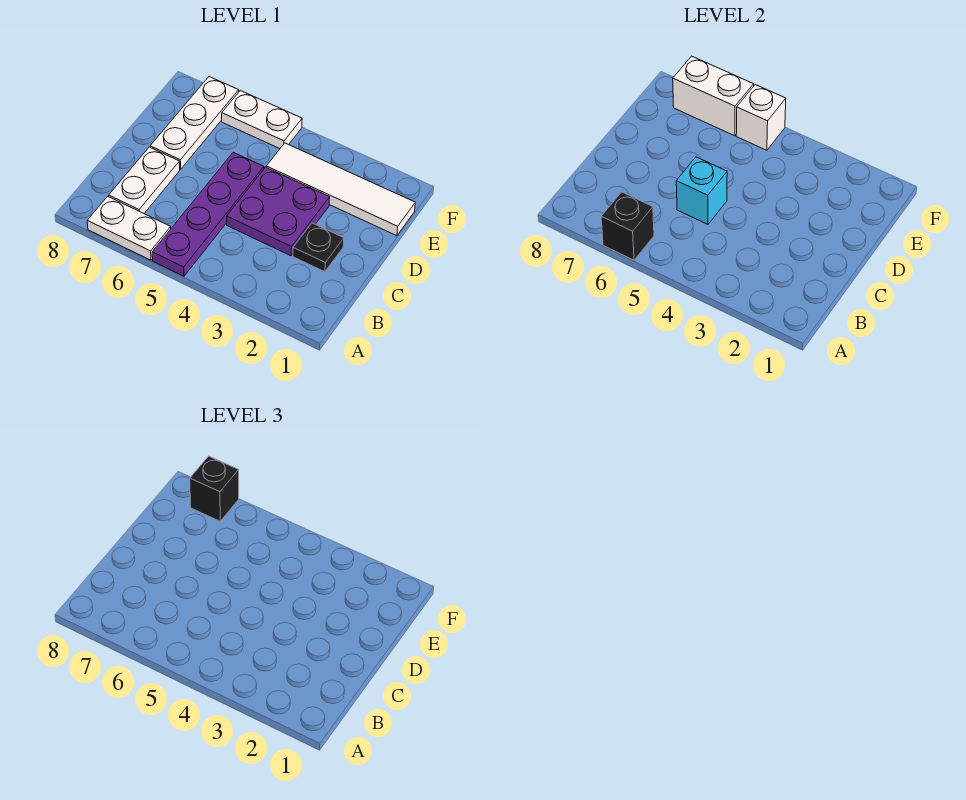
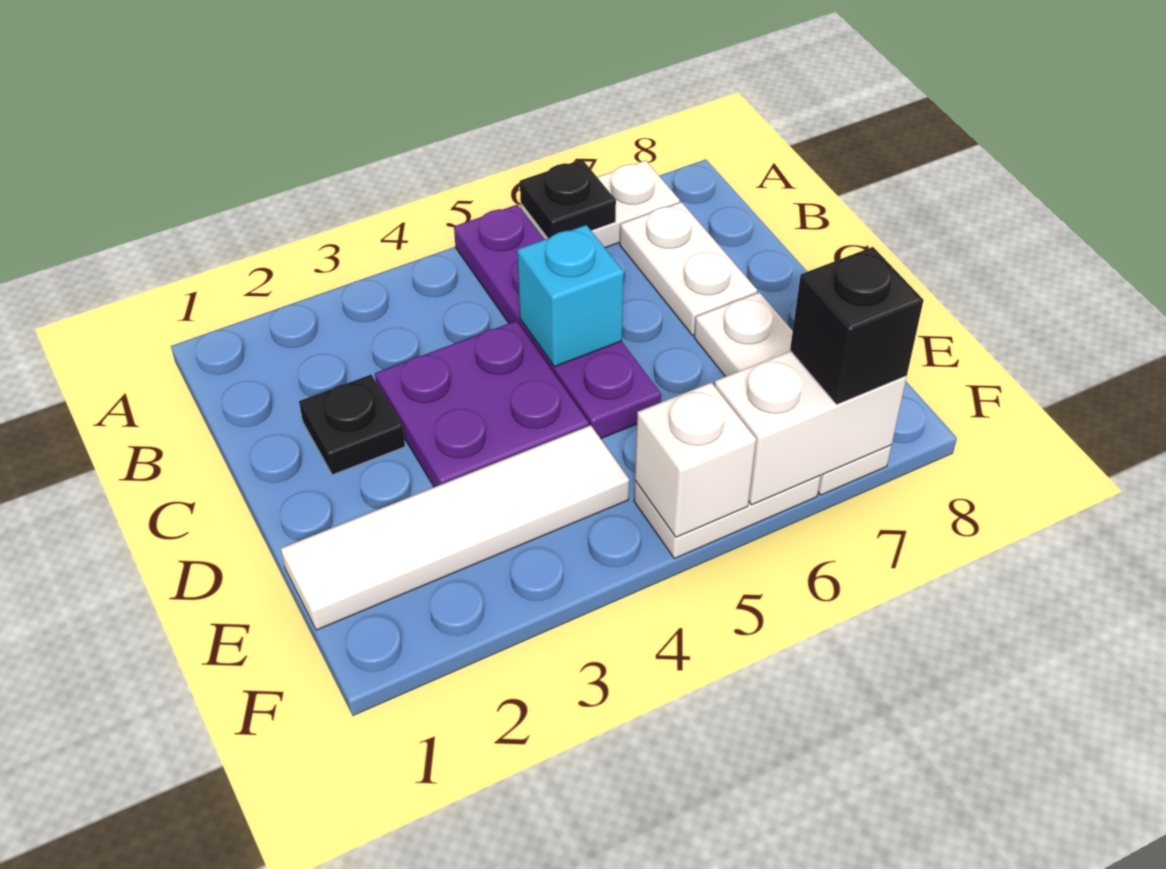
black brick A6 level 2 -> black plate A6 level 2

